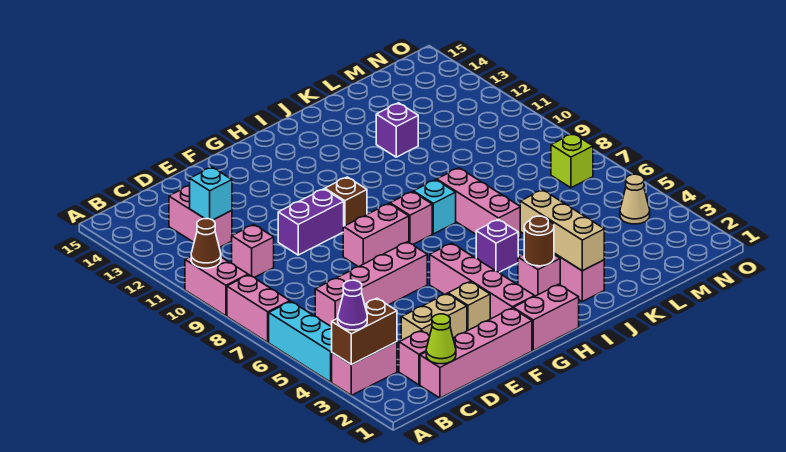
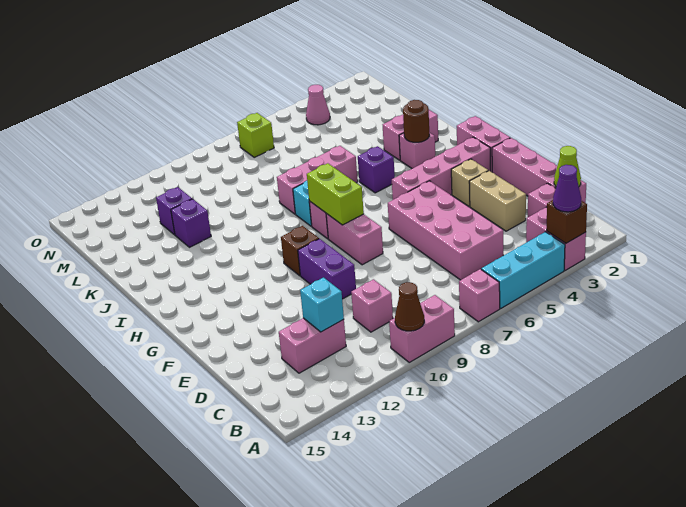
brown brick A3:B3 level 2 -> brown brick A3 level 2
pink brick A7:A8 level 1 -> pink brick A7 level 1
pink brick C6:F6 level 1 -> pink brick C5:F6 level 1
none -> lime brick G8:H8 level 2
tan brick J2:J4 level 2 -> none
none -> purple brick L12 level 1
tan cone N4 level 1 -> pink cone N4 level 1

